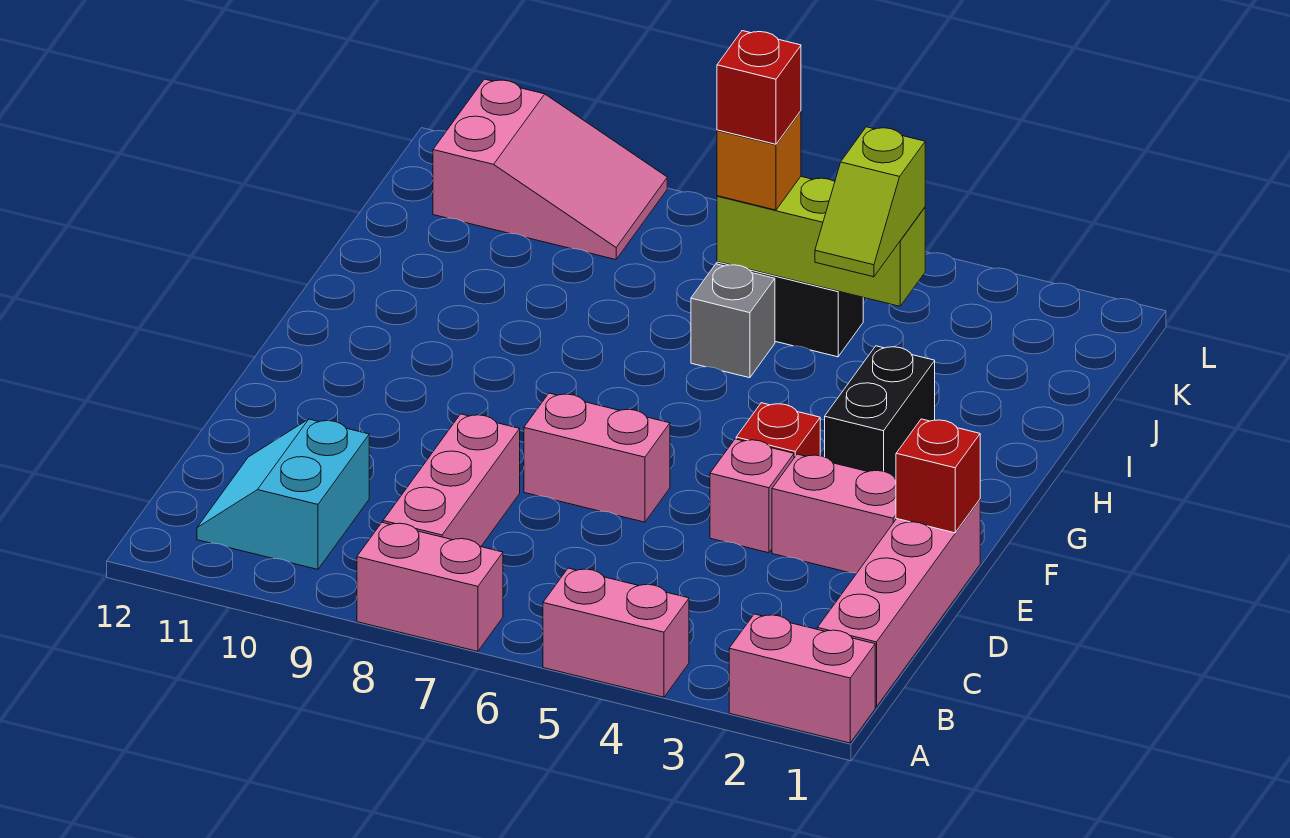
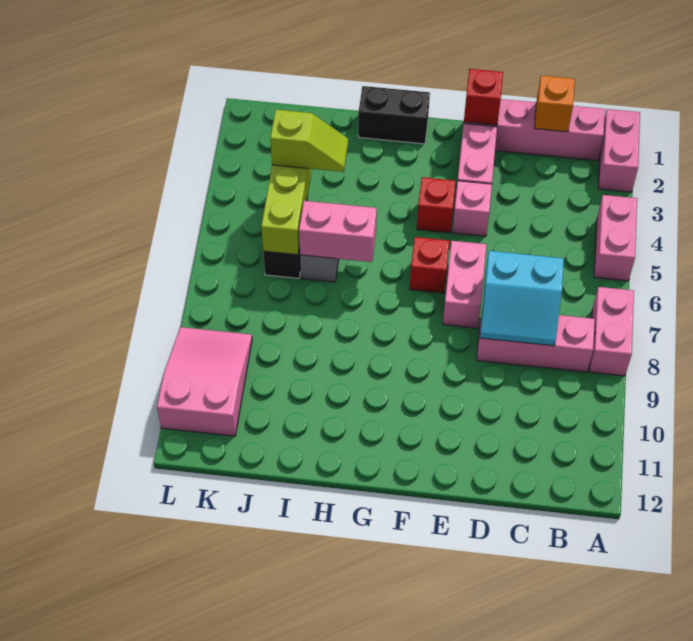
cyan slope B10:C11 level 1 top 10 -> cyan slope C7:D8 level 2 top 7
black brick G3:H3 level 1 -> black brick G1:H1 level 1
none -> pink brick H6:I6 level 2
orange brick J6 level 3 -> orange brick C1 level 2
red brick J6 level 4 -> red brick F6 level 1

